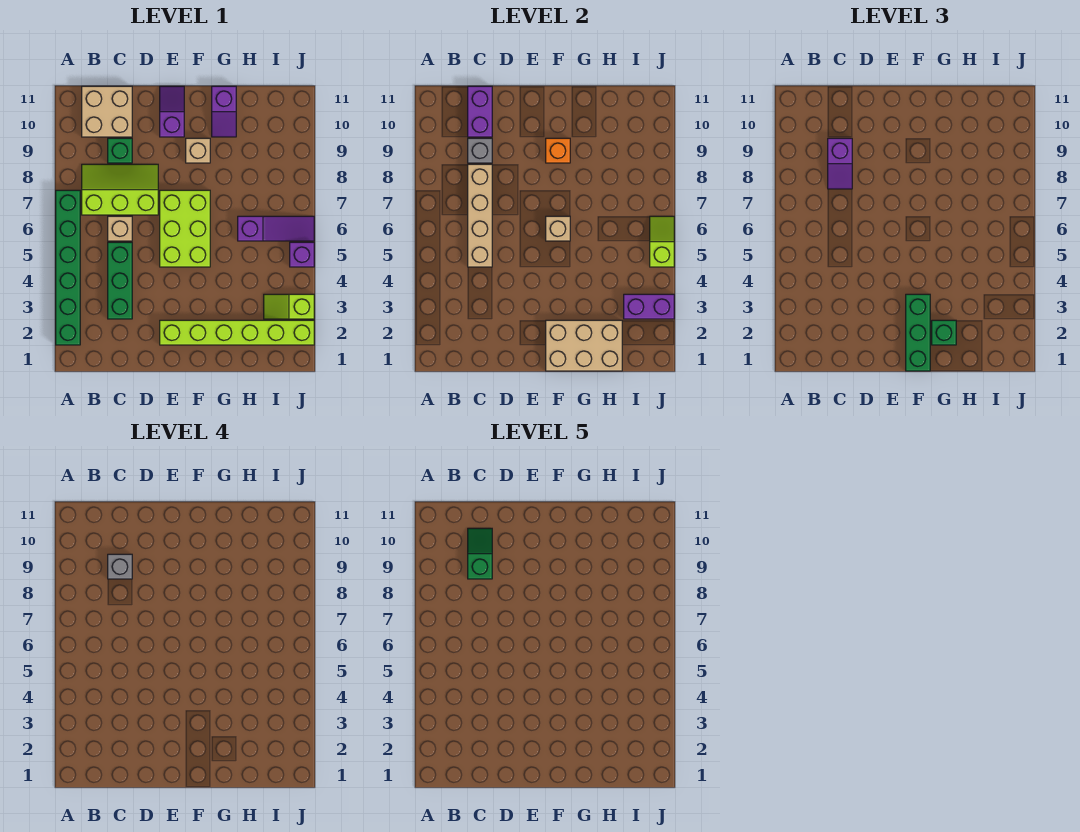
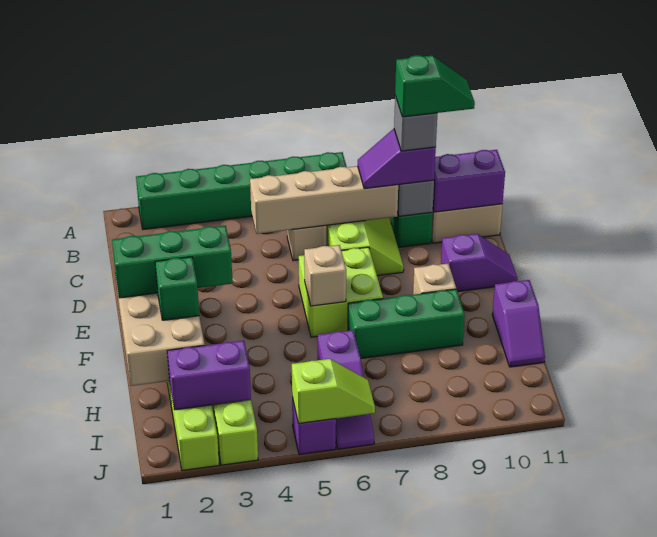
green brick C3:C5 level 1 -> green brick G7:G9 level 1
lime brick E5:F7 level 1 -> lime brick E6:F7 level 1
orange brick F9 level 2 -> none
purple slope G10:G11 level 1 top 11 -> purple slope G11:H11 level 1 top G
purple brick I3:J3 level 2 -> purple brick I2:I3 level 2

